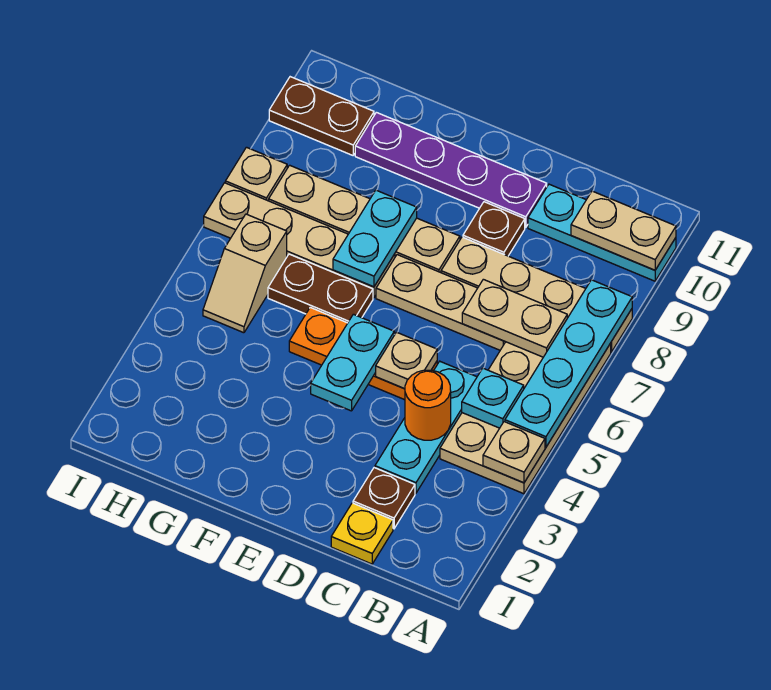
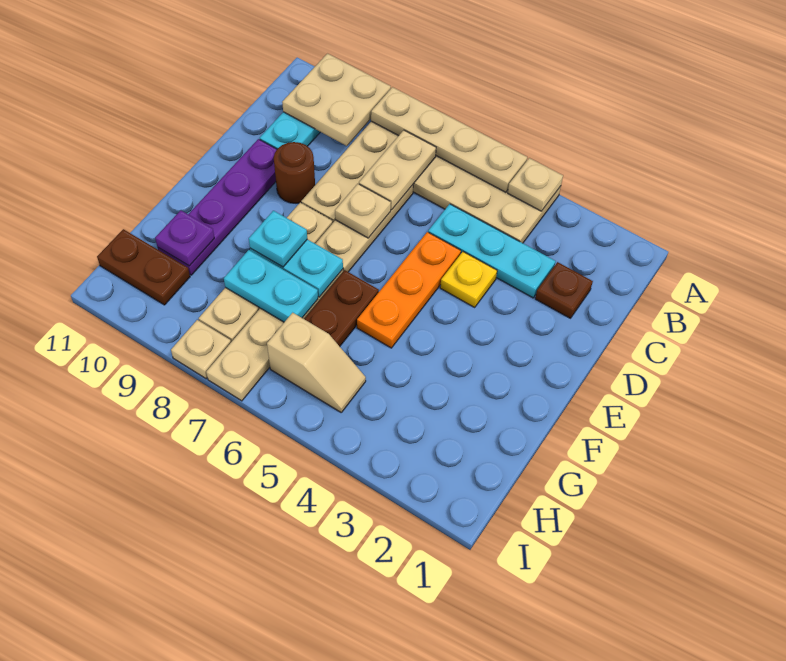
cyan plate A5:A8 level 2 -> tan plate A5:A8 level 2
tan plate A10:B10 level 2 -> tan plate A9:B10 level 2
cyan plate B5 level 2 -> cyan plate F8 level 3
yellow plate C1 level 1 -> yellow plate D4 level 1
orange round brick C4 level 2 -> none
tan plate D5 level 2 -> tan plate D7 level 2
brown plate D9 level 1 -> brown round brick D9 level 1
cyan plate E4:E5 level 2 -> cyan plate G7:G8 level 2
none -> purple plate G10 level 2
brown plate H10:I10 level 1 -> brown plate H10:H11 level 1

